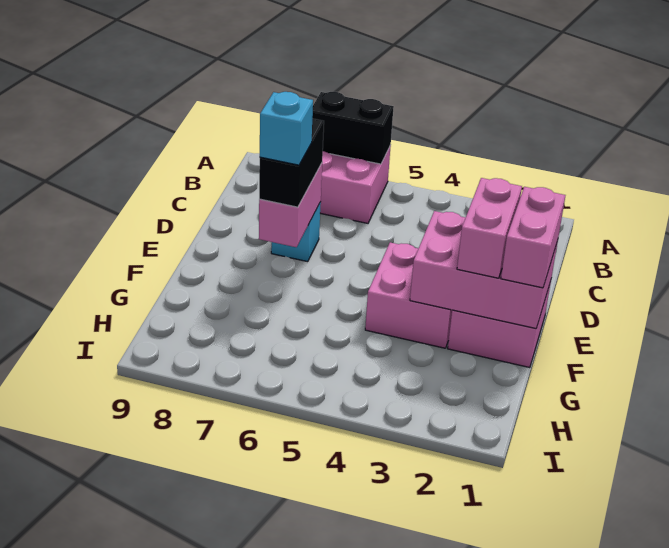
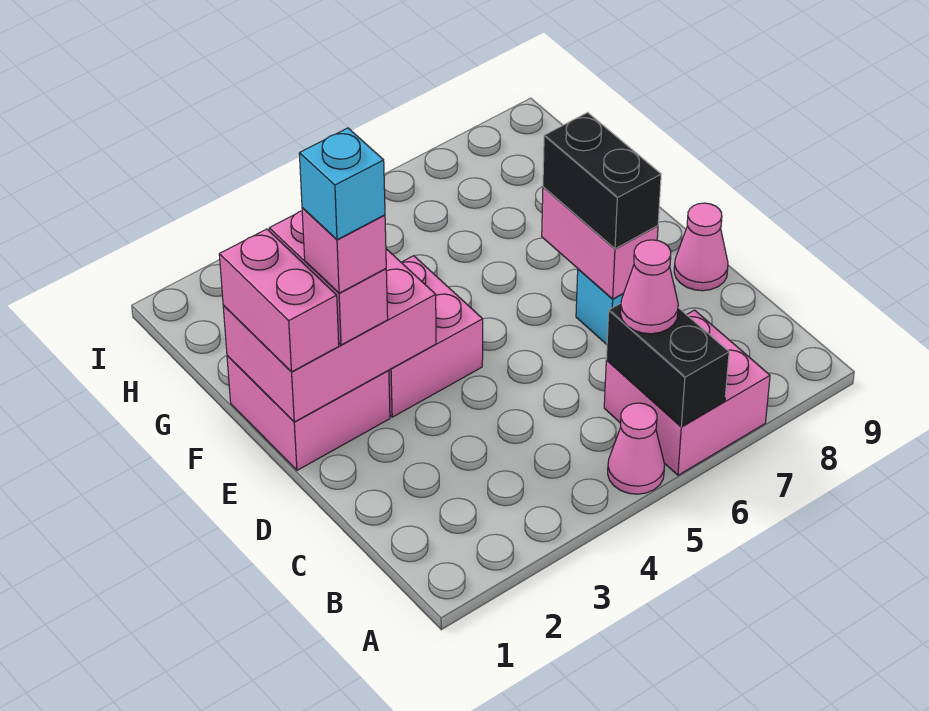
none -> pink cone A5 level 1
black brick A6:A7 level 2 -> black brick A6:B6 level 2
none -> pink cone B6 level 3
none -> pink cone D9 level 1
none -> pink brick E2 level 4
cyan brick E7 level 4 -> cyan brick E2 level 5

